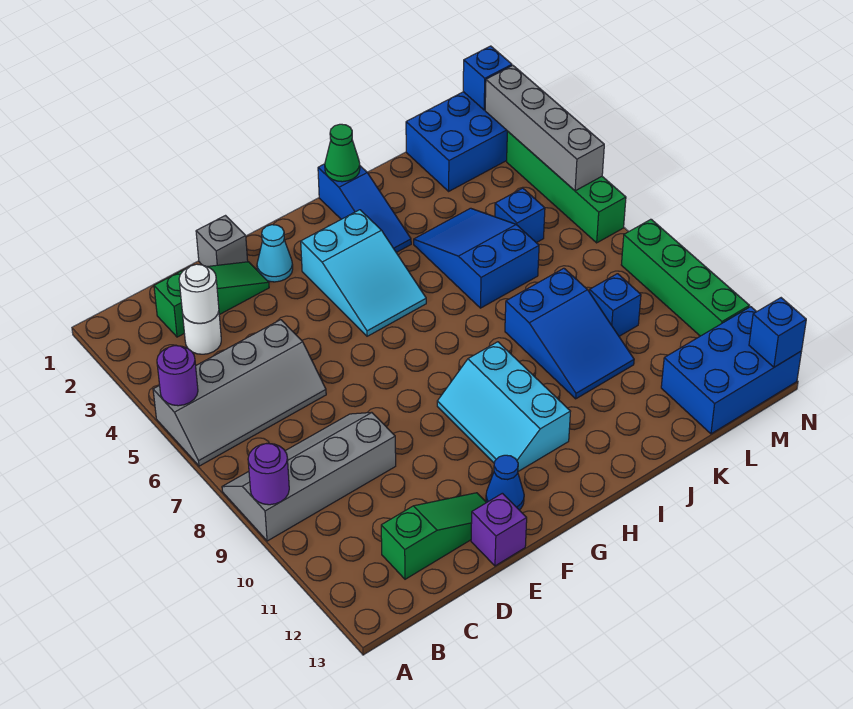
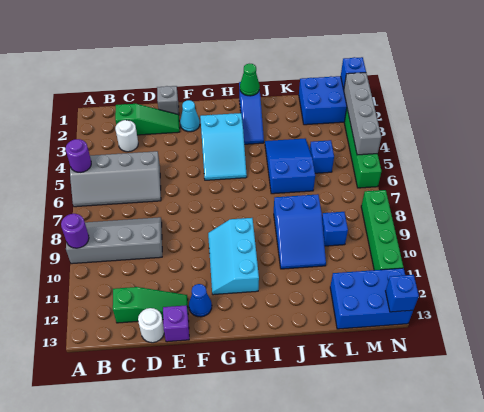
white round brick C3 level 2 -> white round brick D13 level 1

